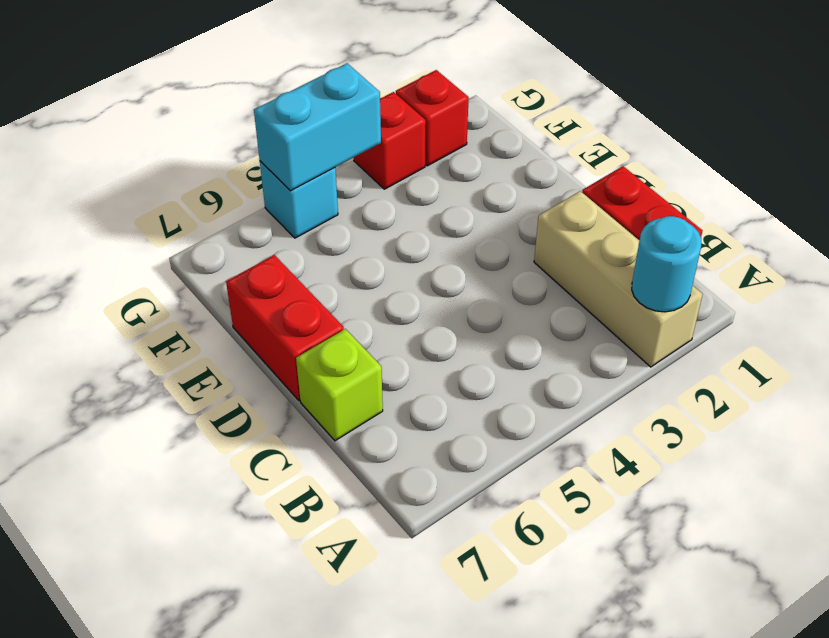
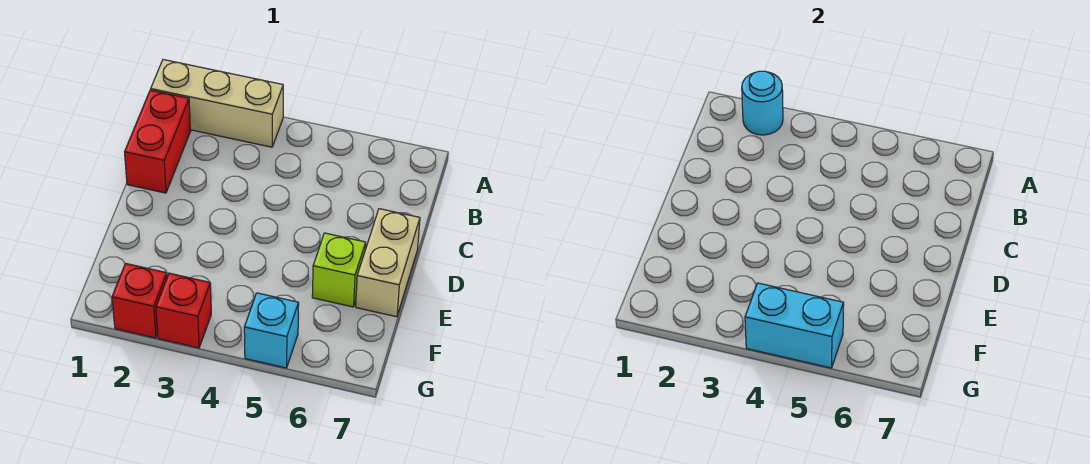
tan brick A2:C2 level 1 -> tan brick A1:A3 level 1
lime brick C7 level 1 -> lime brick E6 level 1
red brick D7:E7 level 1 -> tan brick D7:E7 level 1

